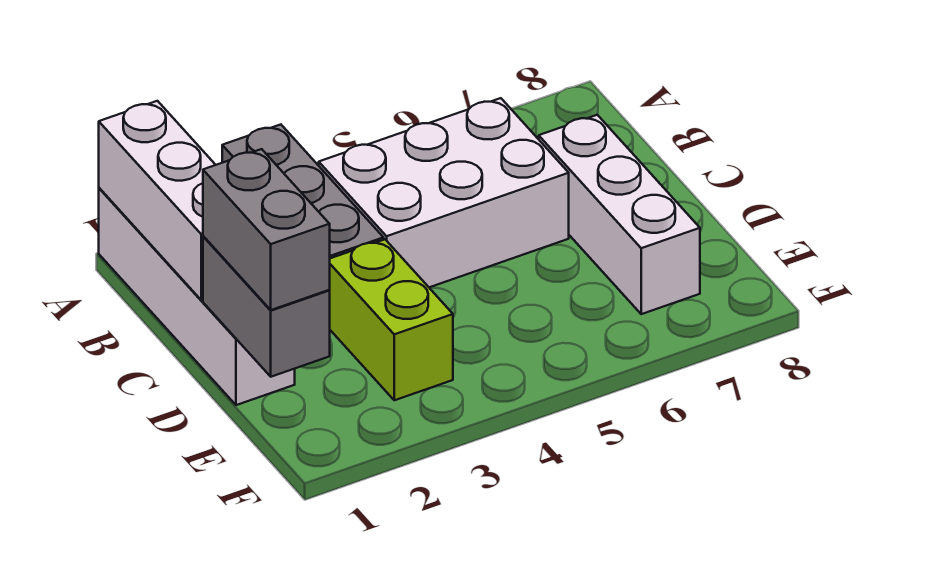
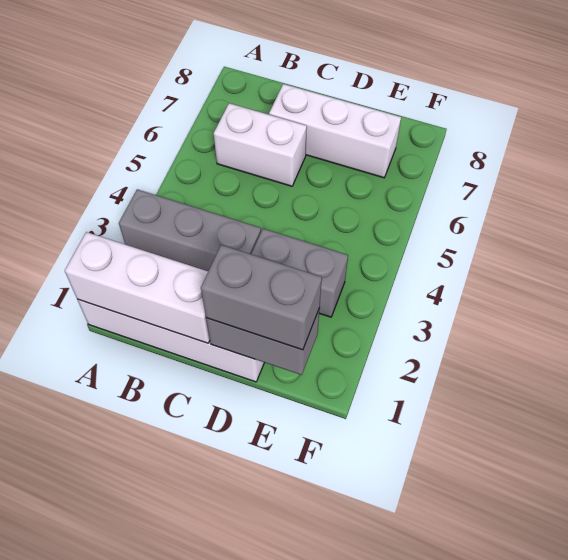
white brick B4:C6 level 1 -> white brick B6:C6 level 1
lime brick D3:E3 level 1 -> grey brick D3:E3 level 1

